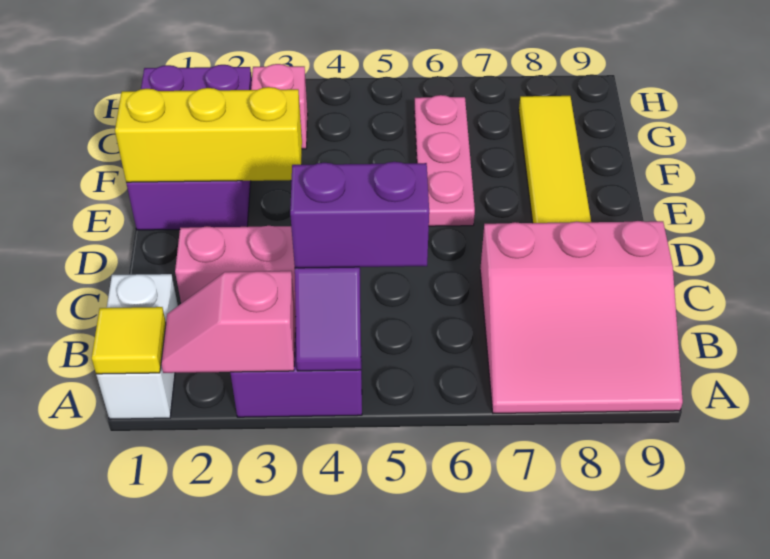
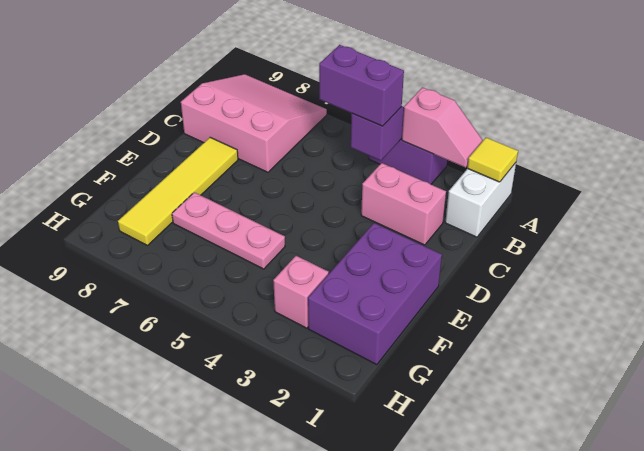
yellow brick E1:E3 level 2 -> none
pink plate E6:G6 level 1 -> pink plate F5:F7 level 1

